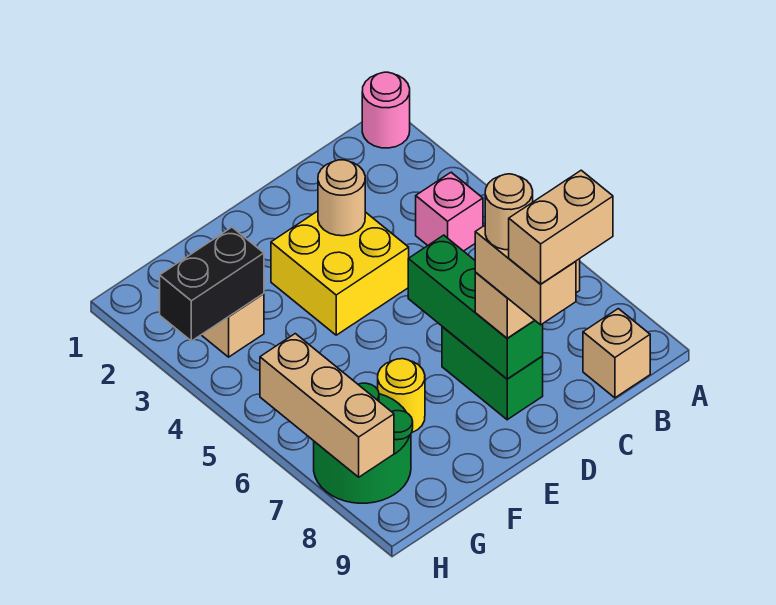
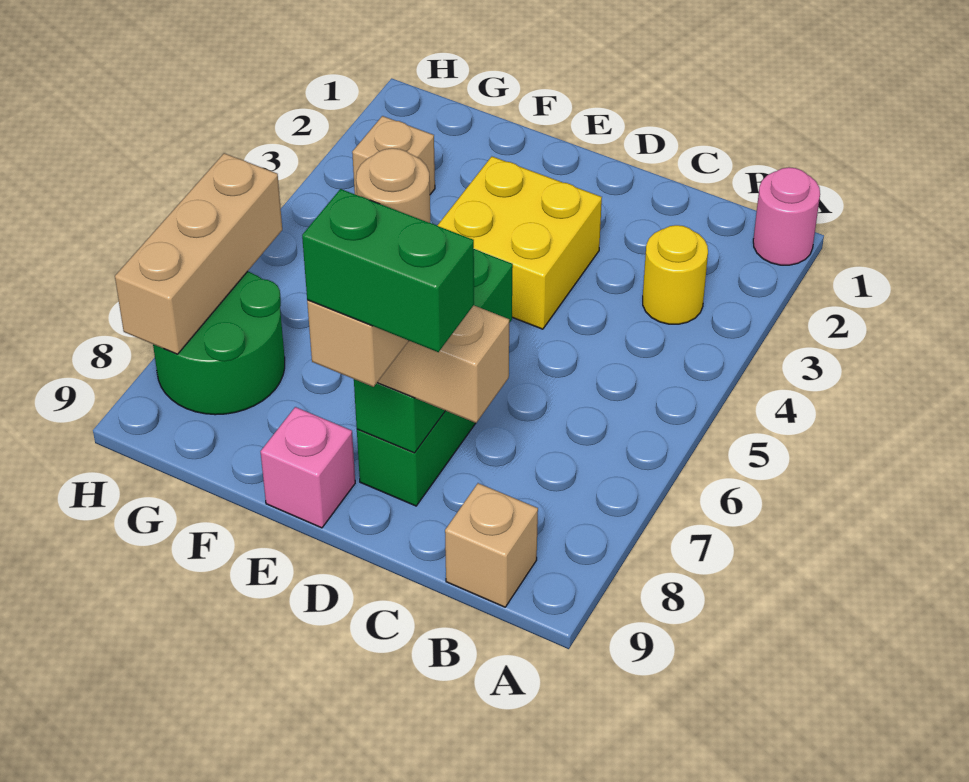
pink brick B4 level 1 -> pink brick E9 level 1
tan brick C9:D9 level 5 -> green brick C9:D9 level 5
tan round brick D3 level 2 -> none
yellow round brick F7 level 1 -> yellow round brick B3 level 1
black brick G3:H3 level 2 -> none

